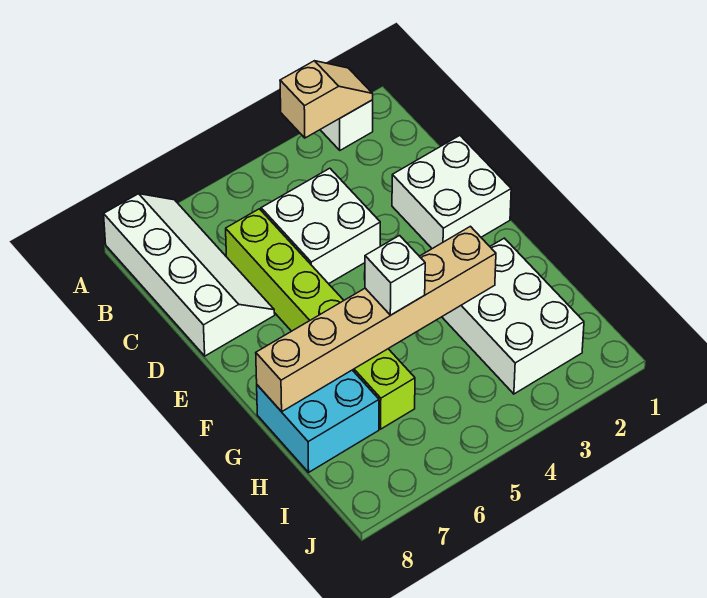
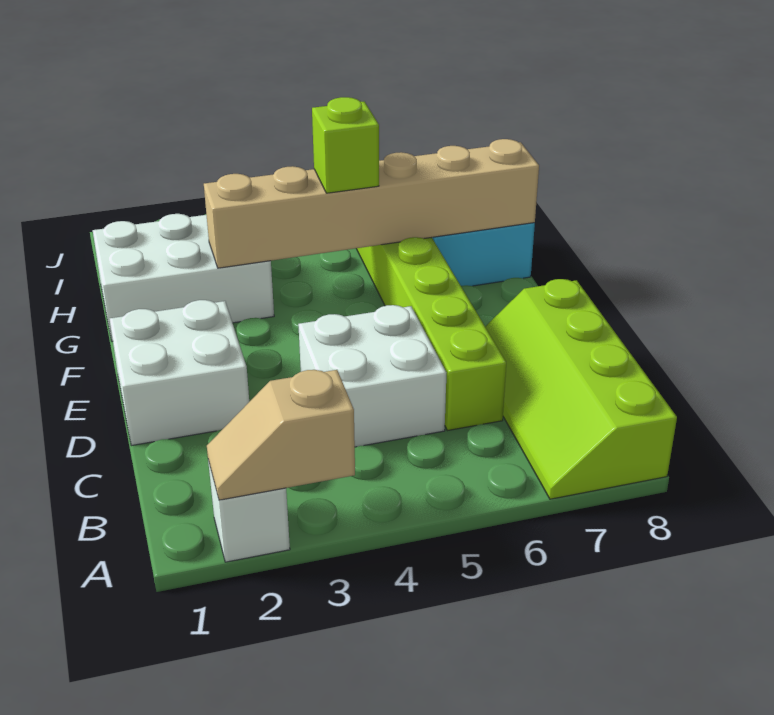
white slope A7:D8 level 1 top 8 -> lime slope A7:D8 level 1 top 8
white brick G2:I3 level 1 -> white brick G1:H3 level 1
white brick G5 level 3 -> lime brick G5 level 3

